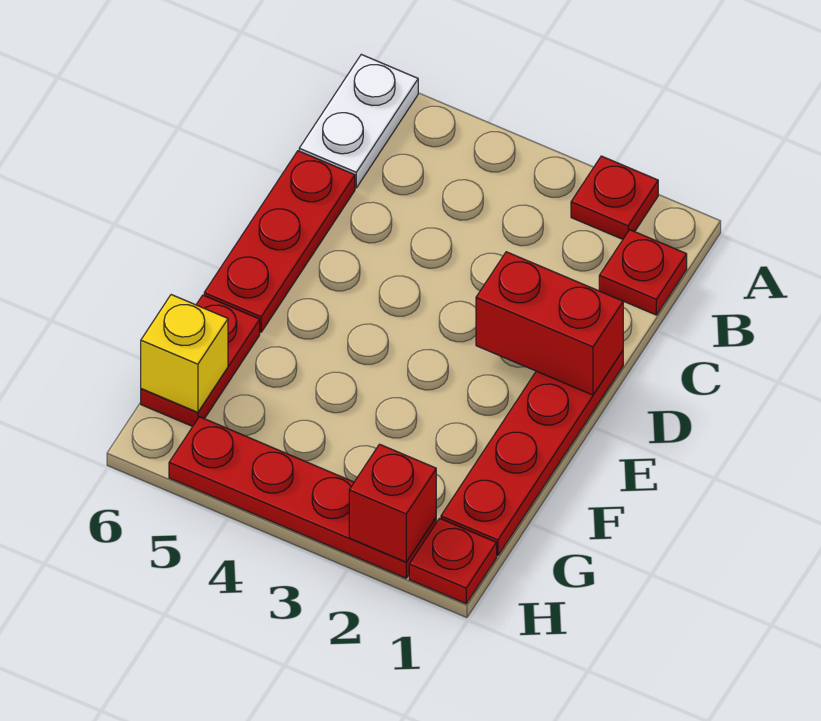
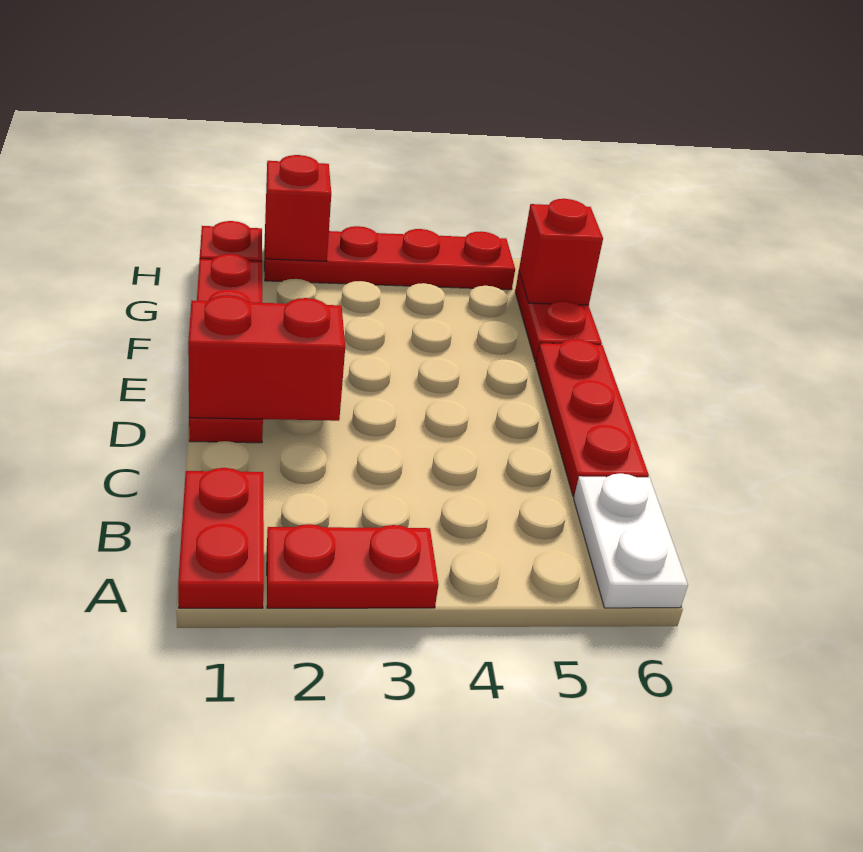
red plate A2 level 1 -> red plate A2:A3 level 1
red plate B1 level 1 -> red plate A1:B1 level 1
yellow brick G6 level 2 -> red brick G6 level 2

